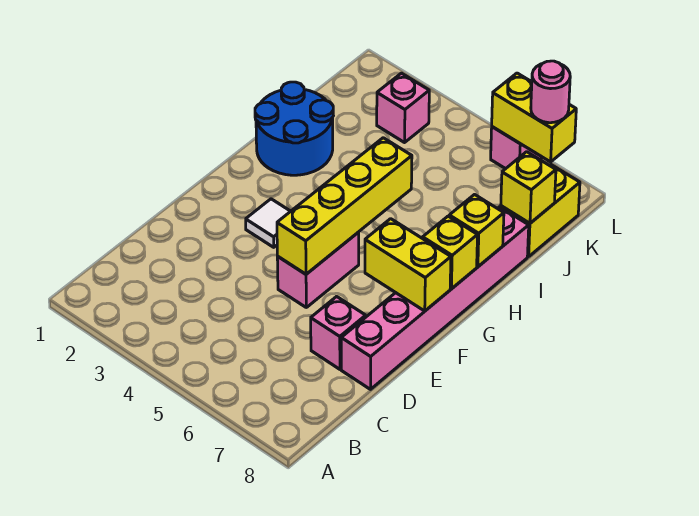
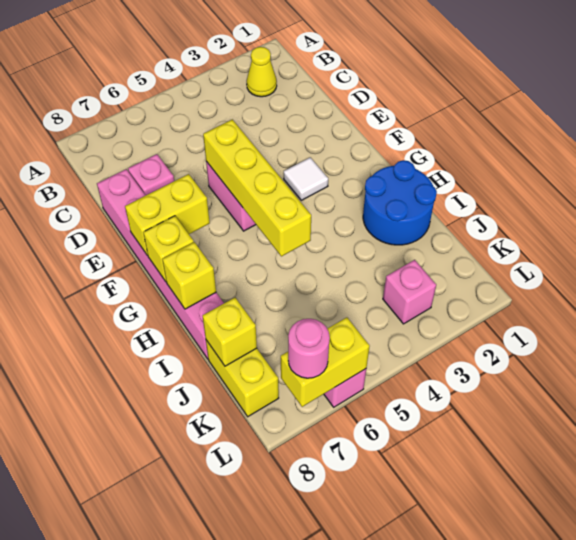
none -> yellow cone B2 level 1

